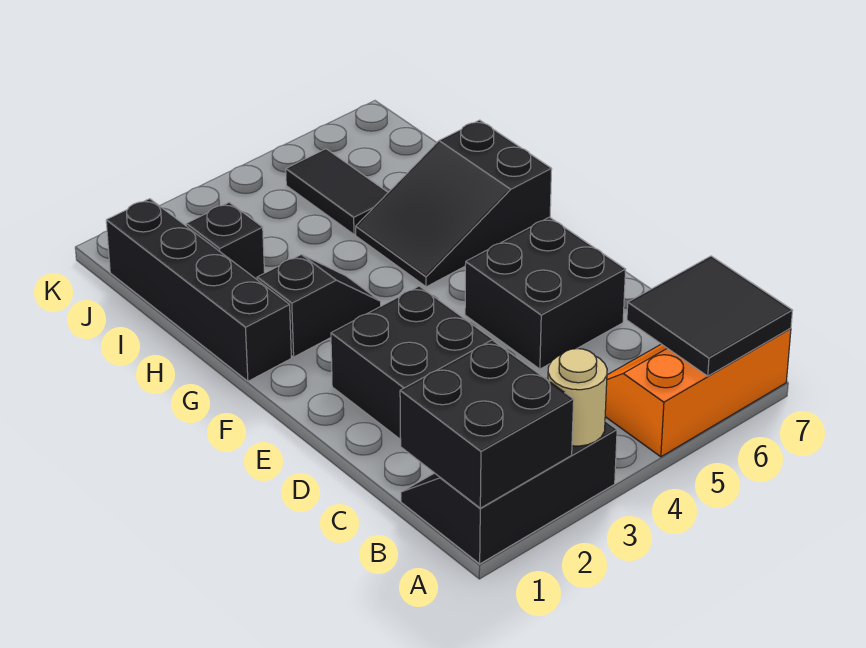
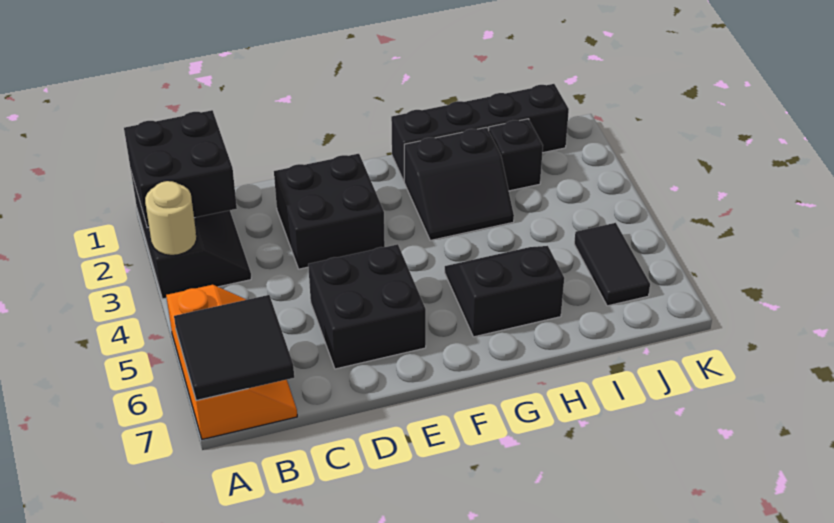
black slope G2:G3 level 1 top 2 -> black slope G2:H3 level 1 top 2
black slope G5:H7 level 1 top 7 -> black slope G5:H6 level 1 top 6
black tile I5:J5 level 1 -> black tile J5:J6 level 1

